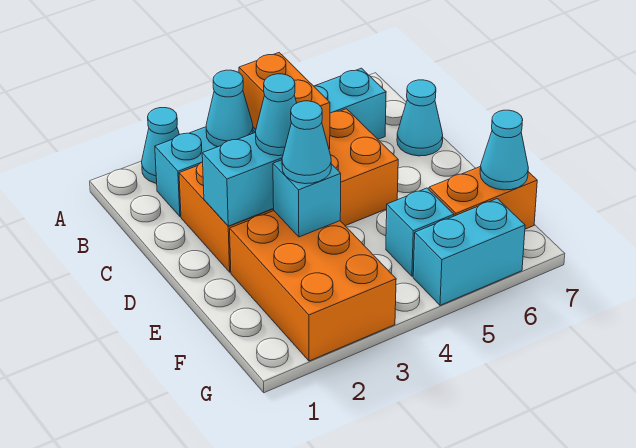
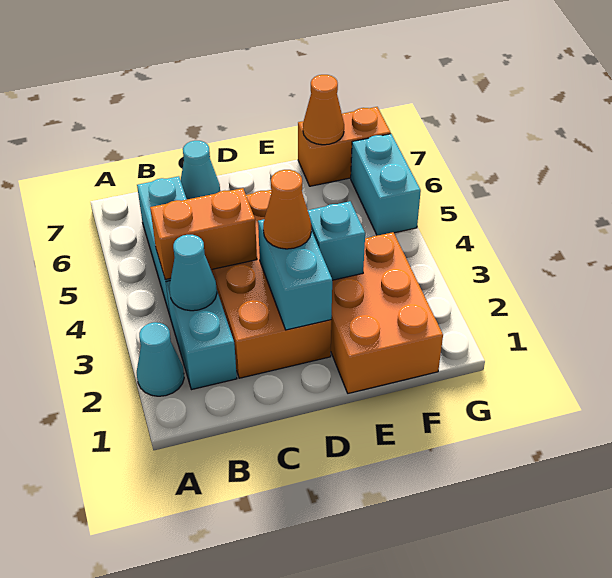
cyan cone D3 level 3 -> orange cone D3 level 3
orange brick E2:G3 level 1 -> orange brick E1:F3 level 1
cyan cone E3 level 3 -> none
cyan brick F5 level 1 -> none
orange brick F6:F7 level 1 -> orange brick F7:G7 level 1
cyan cone F7 level 2 -> orange cone F7 level 2

